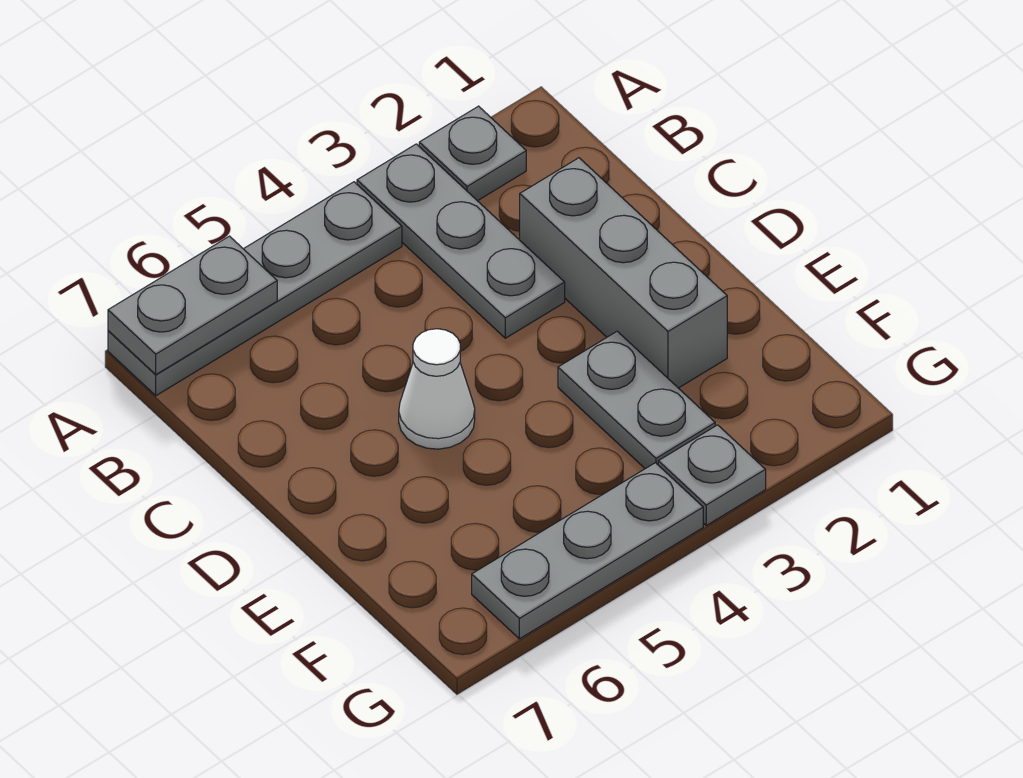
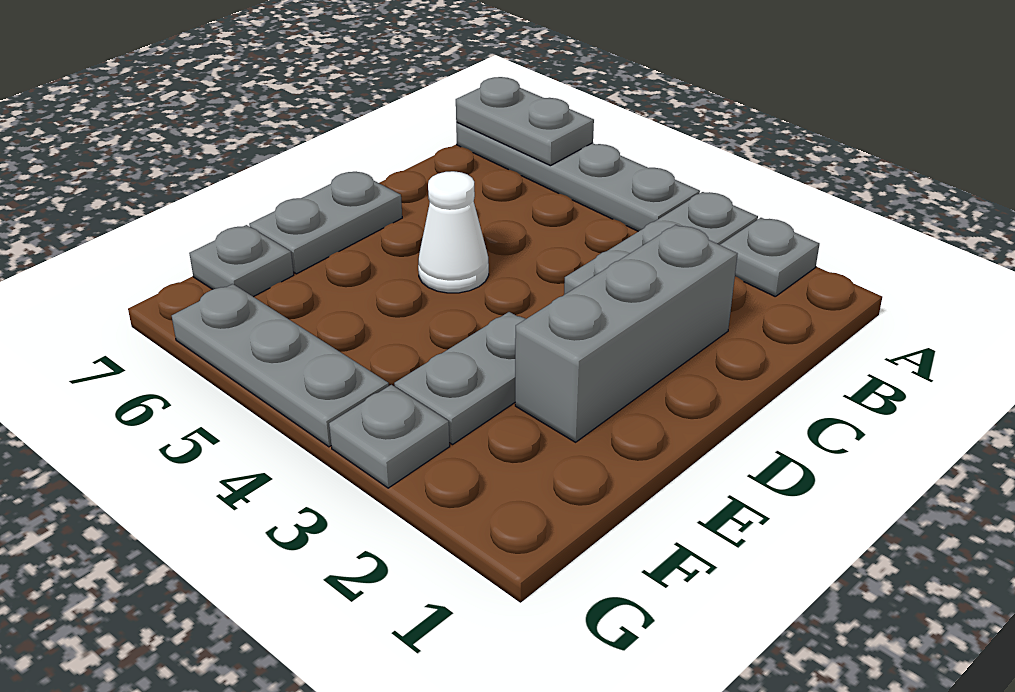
none -> grey plate D7:E7 level 1
none -> grey plate F7 level 1

